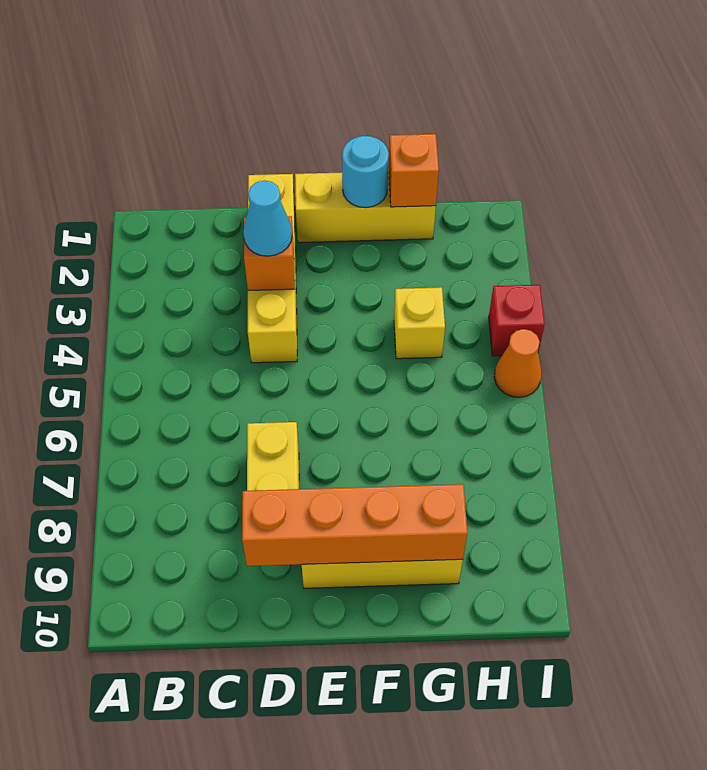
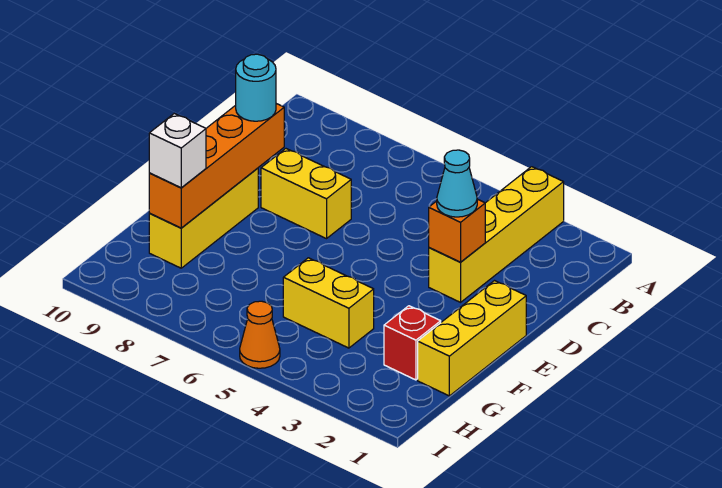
yellow brick D1:D4 level 1 -> yellow brick A3:D3 level 1
cyan round brick F1 level 2 -> cyan round brick D9 level 3
orange brick G1 level 2 -> none
yellow brick G4 level 1 -> yellow brick G4:G5 level 1
none -> white brick G9 level 3
red brick I4 level 1 -> red brick G2 level 1

